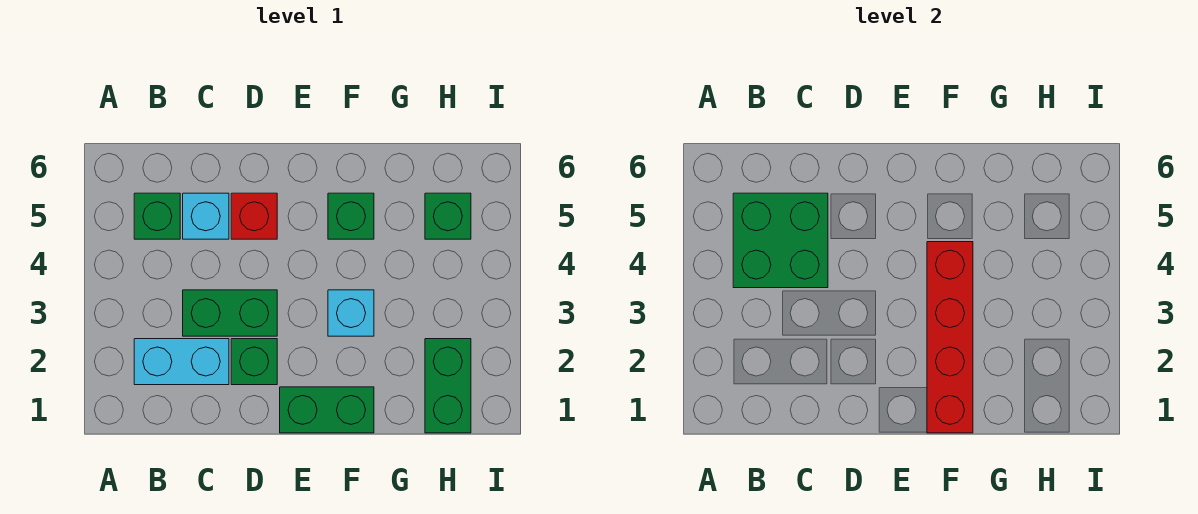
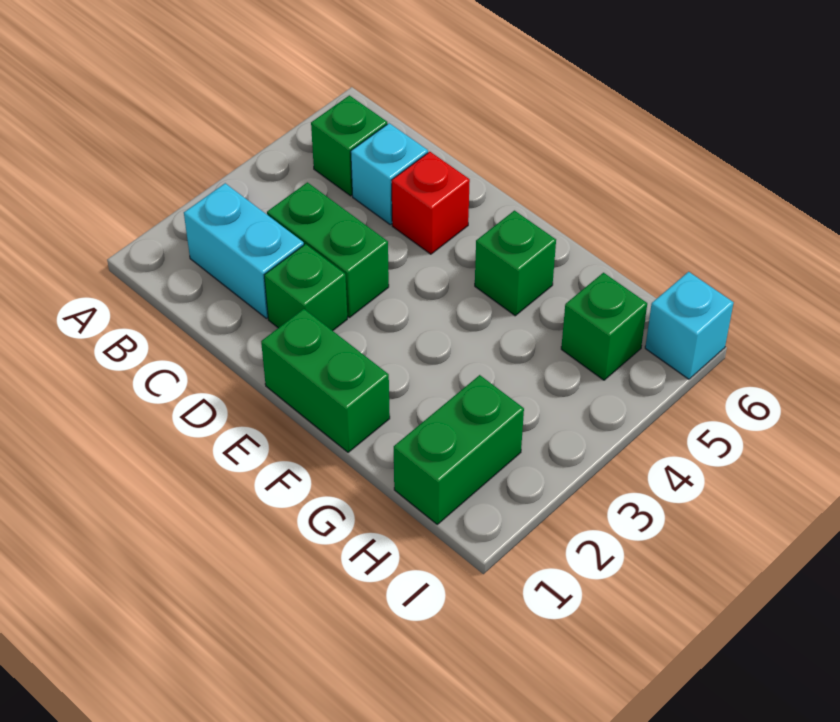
green brick B4:C5 level 2 -> none
red brick F1:F4 level 2 -> none
cyan brick F3 level 1 -> cyan brick I6 level 1

